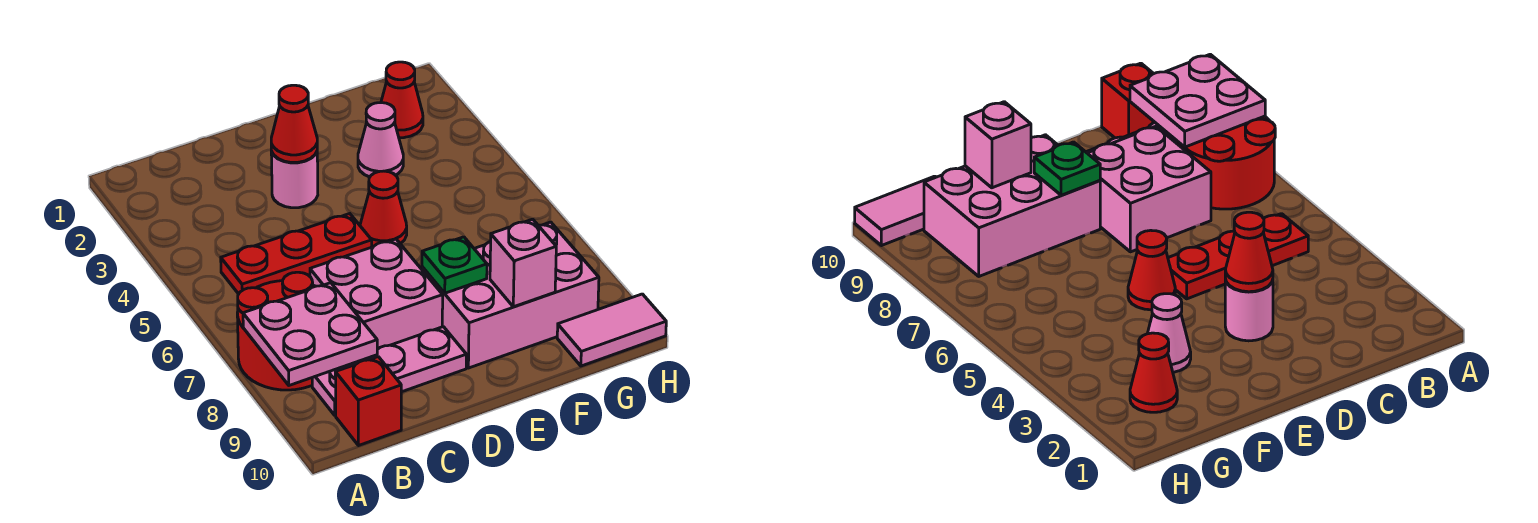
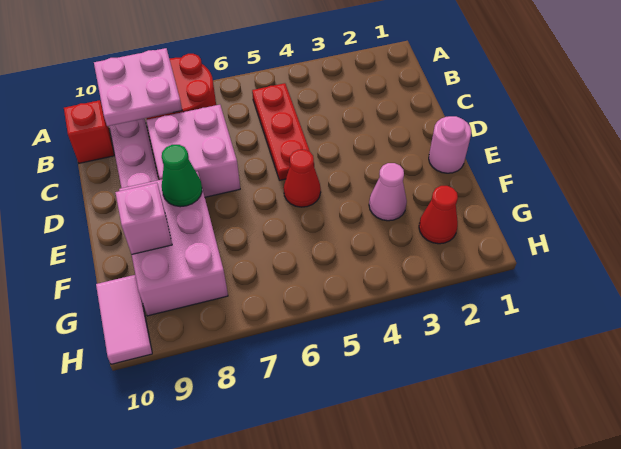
pink round brick D3 level 1 -> pink round brick E1 level 1
red cone D3 level 2 -> none
green plate E8 level 2 -> green cone E8 level 2

